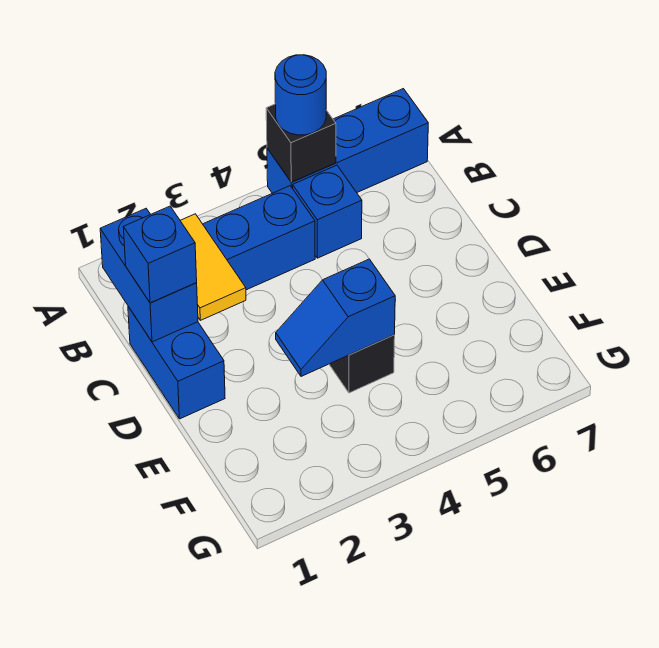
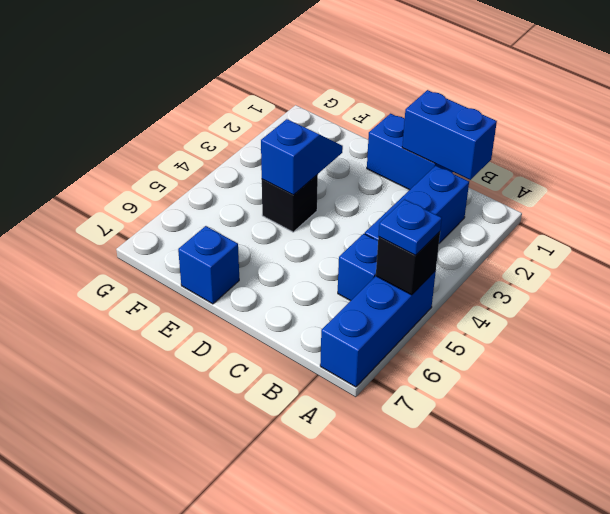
blue round brick A5 level 3 -> blue plate A5 level 3
yellow tile B2:C2 level 2 -> none
blue brick C1 level 3 -> blue brick E7 level 1

